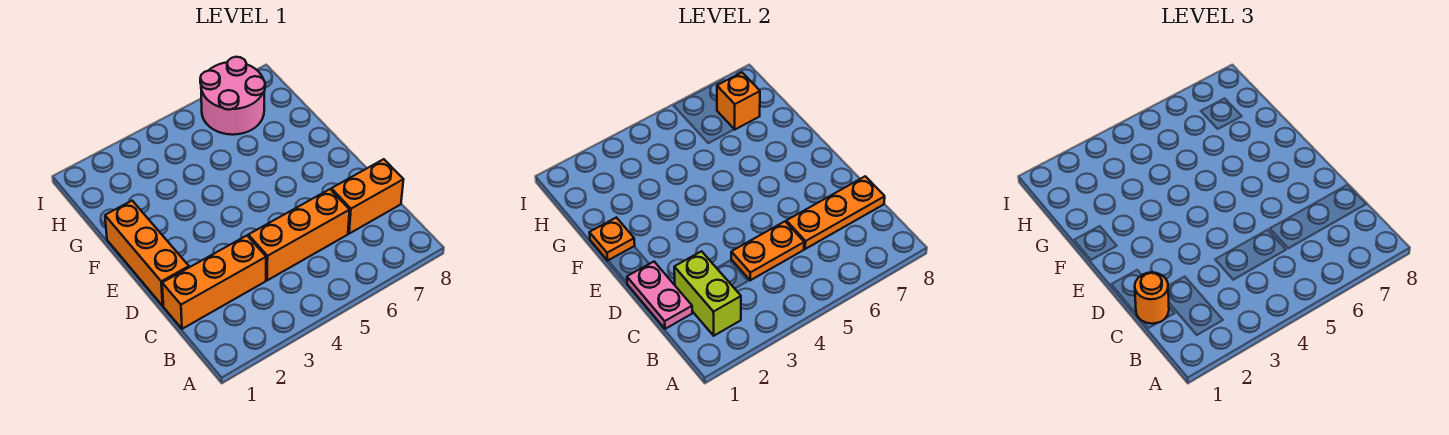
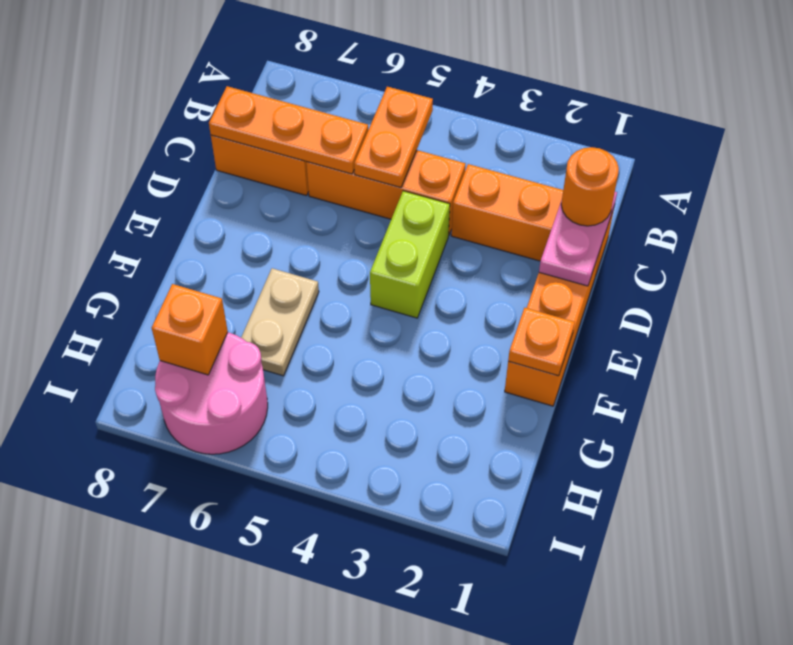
lime brick B2:C2 level 2 -> lime brick D4:E4 level 1
orange plate C4:C5 level 2 -> orange plate B5:C5 level 2
none -> tan plate F6:G6 level 1

